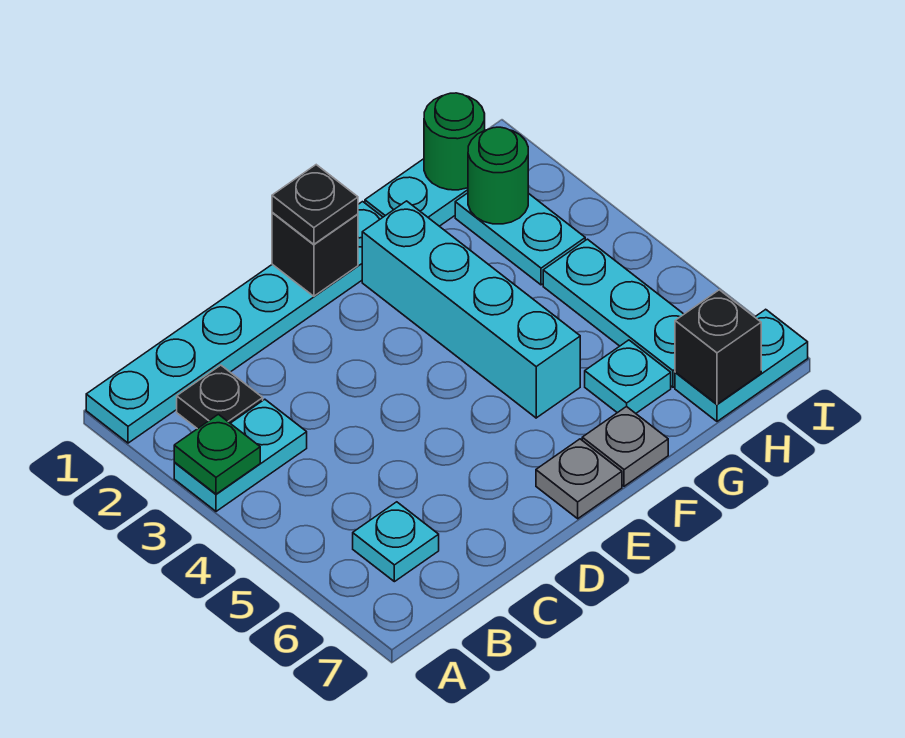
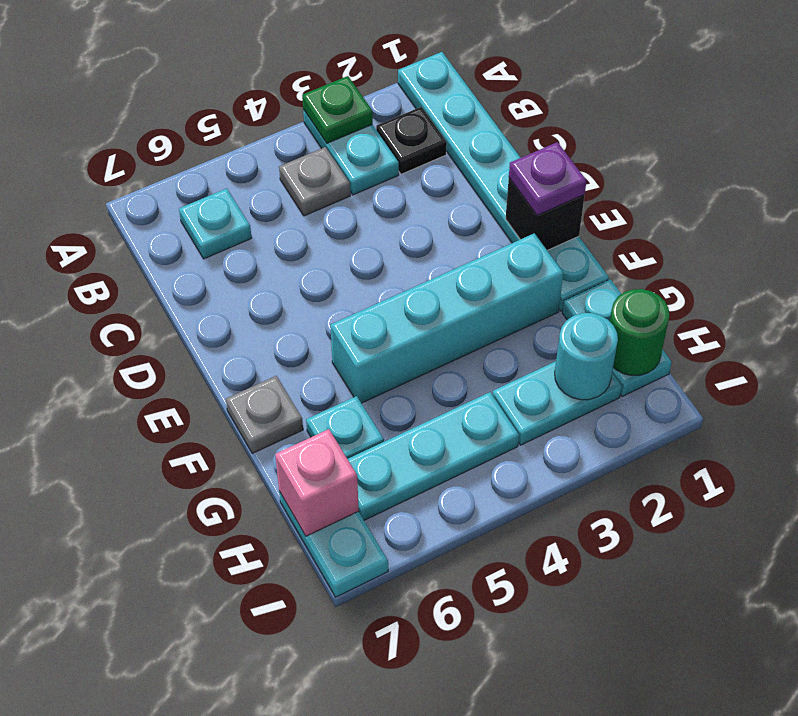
black plate E1 level 3 -> purple plate E1 level 3
grey plate E7 level 1 -> grey plate B4 level 1
green round brick H2 level 2 -> cyan round brick H2 level 2
black brick H7 level 2 -> pink brick H7 level 2

